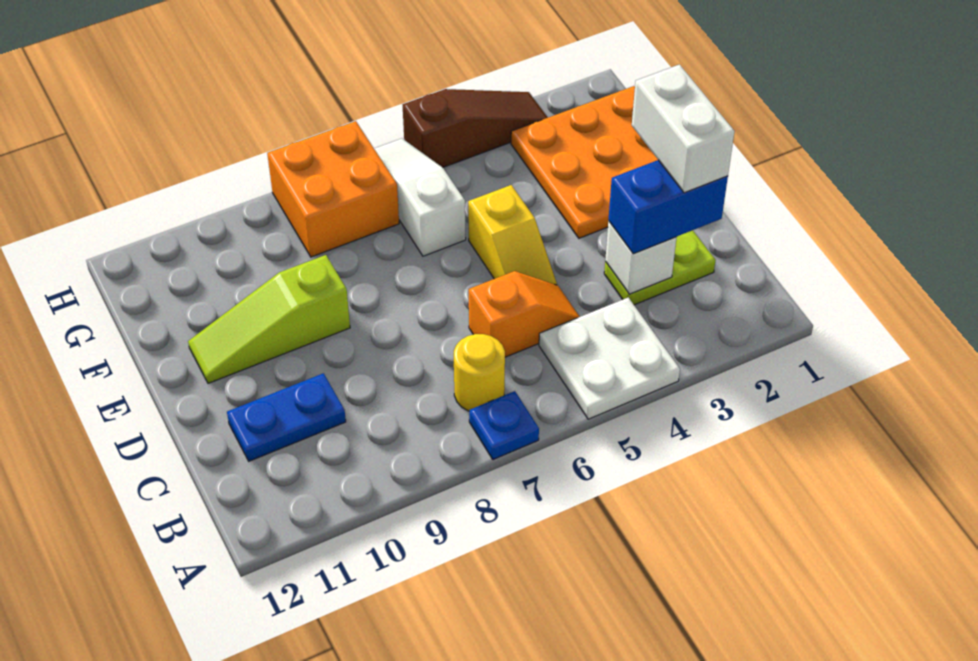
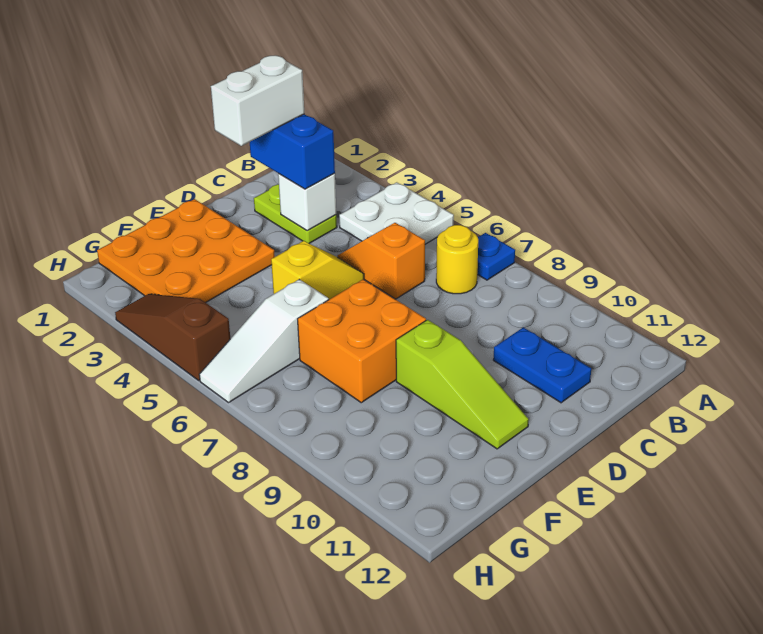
orange brick G7:H8 level 1 -> orange brick E7:F8 level 1

